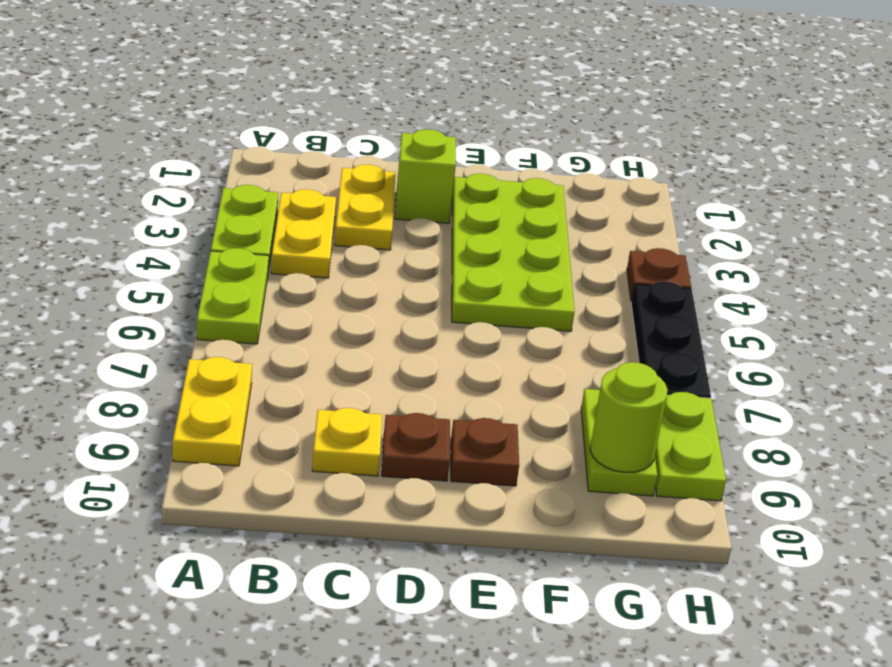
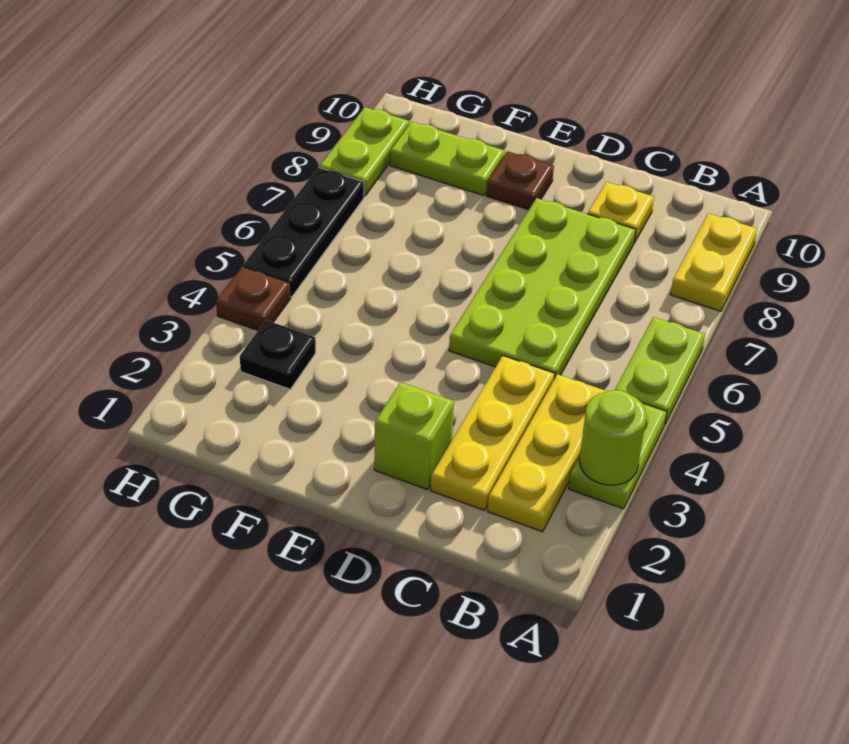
yellow plate B3:B4 level 1 -> yellow plate B2:B4 level 1
yellow plate C2:C3 level 1 -> yellow plate C2:C4 level 1
brown plate D9 level 1 -> none
lime plate E2:F5 level 1 -> lime plate C5:D8 level 1
none -> black plate G3 level 1
lime plate G8:G9 level 1 -> lime plate F9:G9 level 1
lime round brick G9 level 2 -> lime round brick A3 level 2

